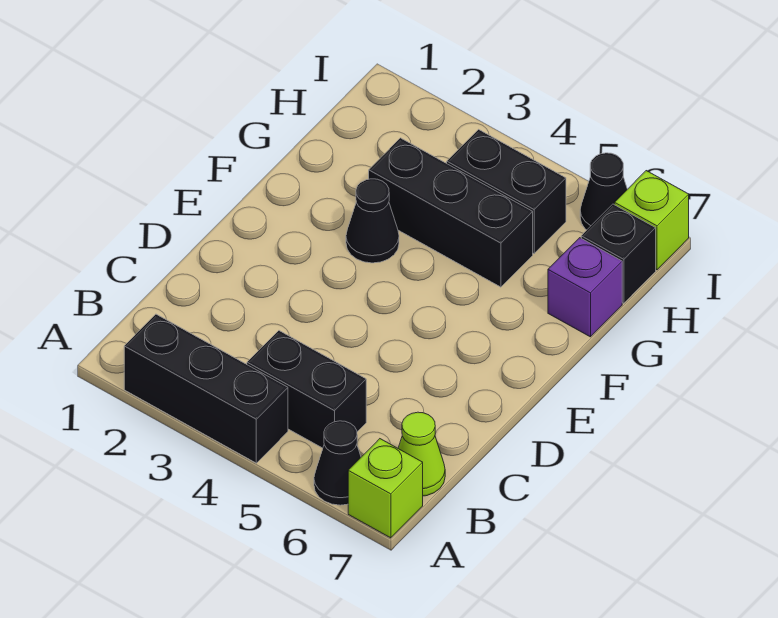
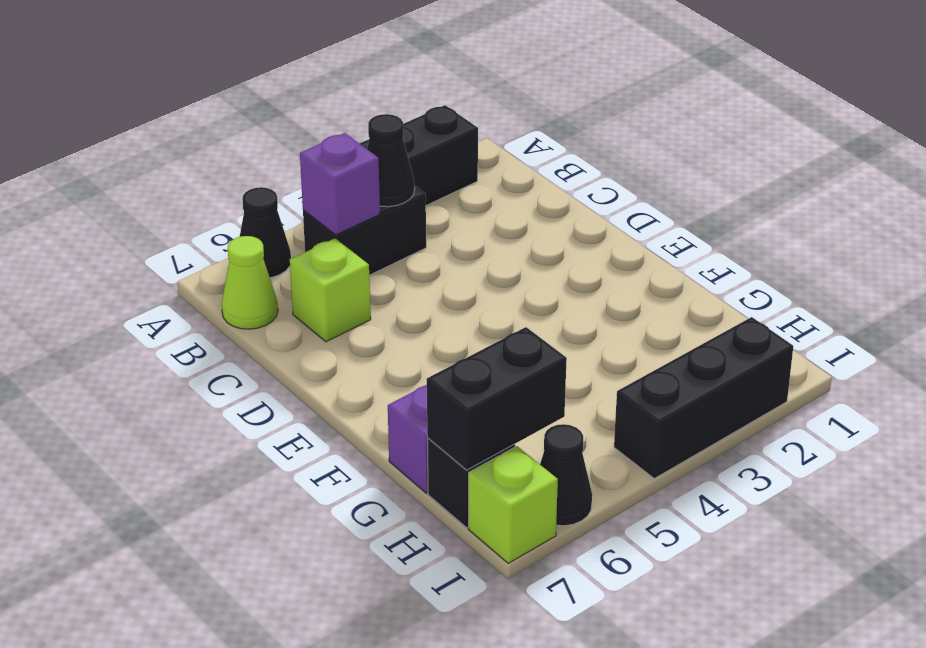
lime brick A7 level 1 -> lime brick C6 level 1
none -> purple brick B5 level 2
black cone F3 level 1 -> black cone B4 level 2
black brick G3:G5 level 1 -> black brick I2:I4 level 1
black brick H4:H5 level 1 -> black brick H6:H7 level 2

